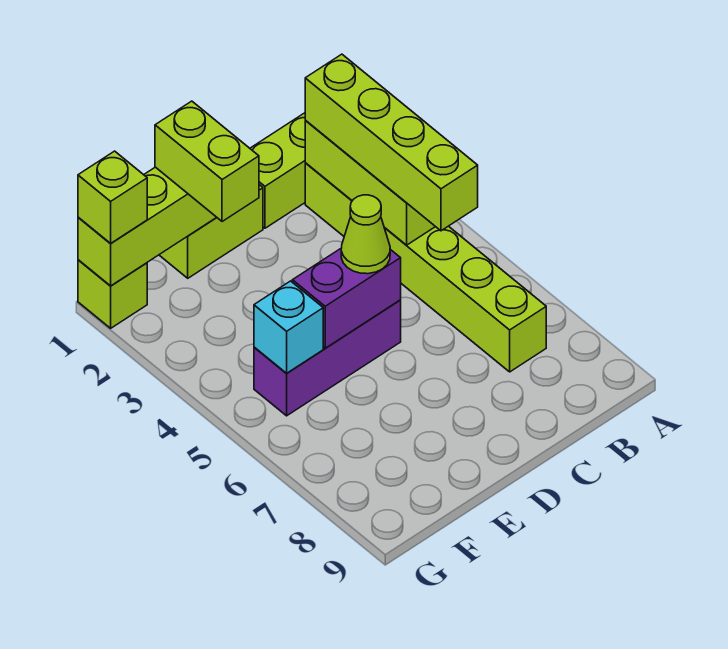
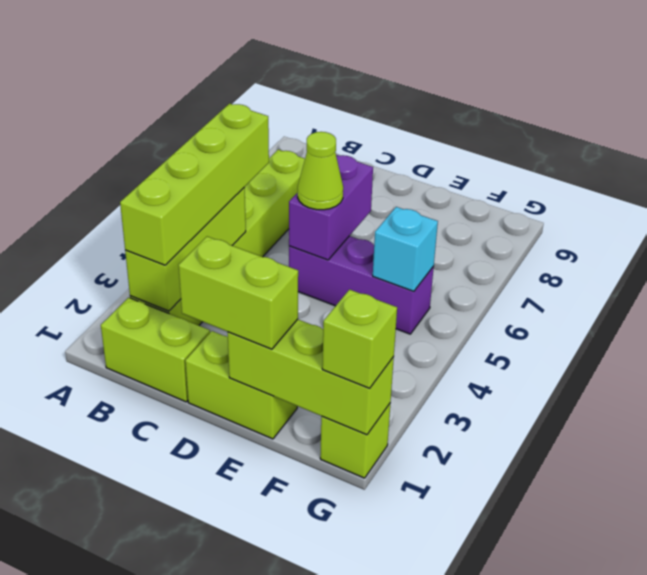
purple brick D5:E5 level 2 -> purple brick D5:D6 level 2
lime brick E1:E2 level 3 -> lime brick D1:E1 level 3

